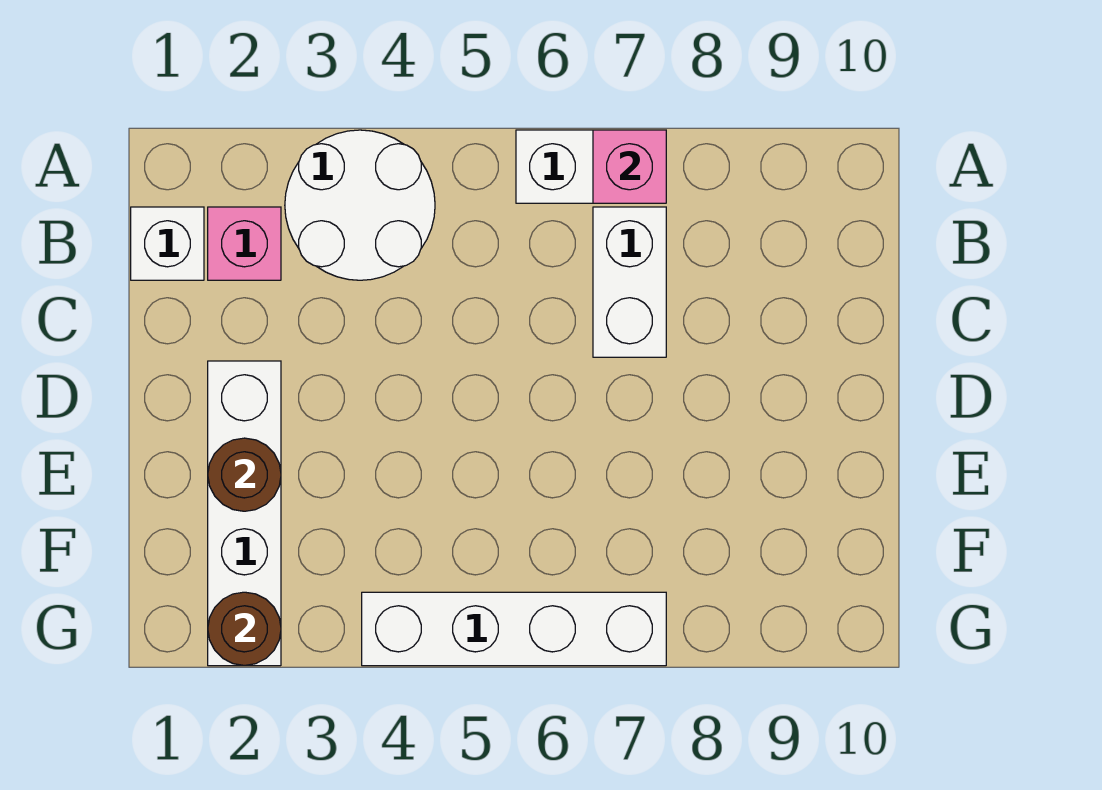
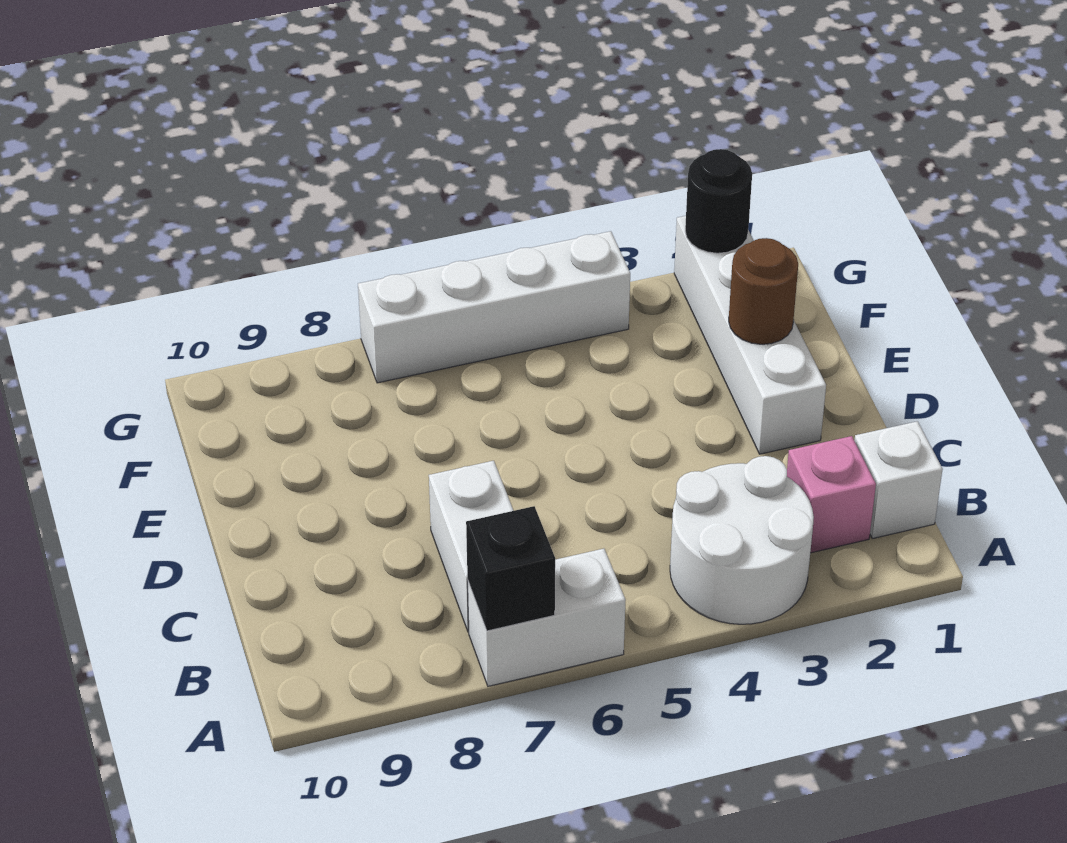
pink brick A7 level 2 -> black brick A7 level 2
brown round brick G2 level 2 -> black round brick G2 level 2

